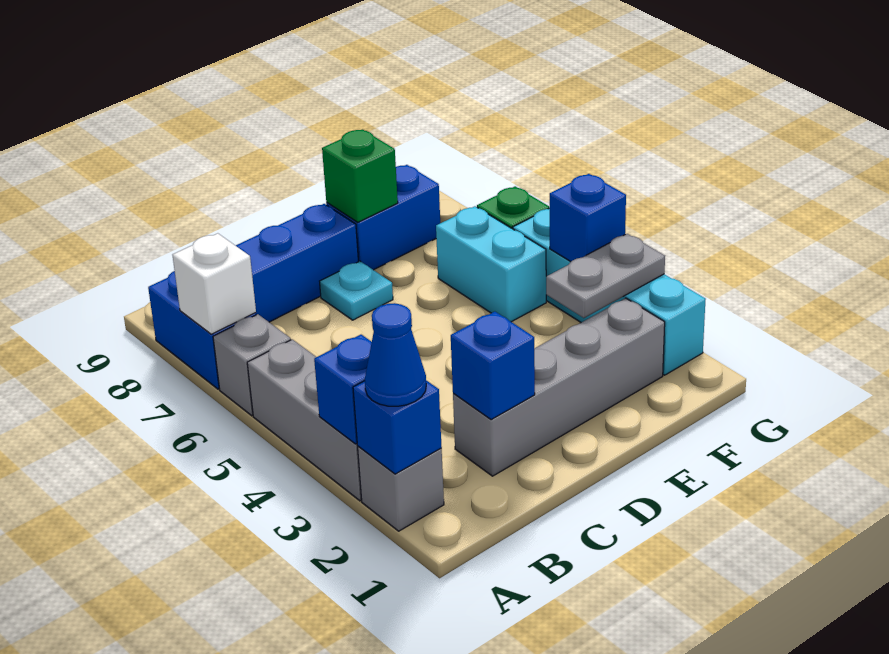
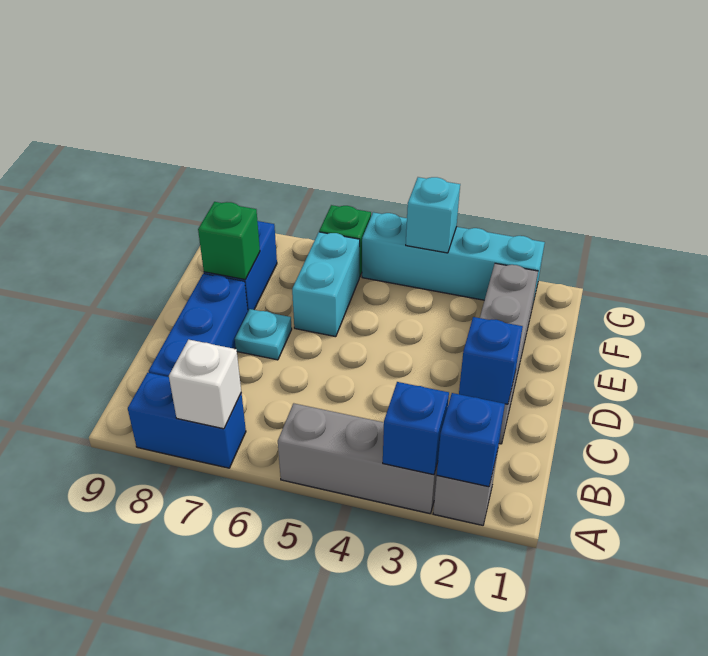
blue cone A2 level 3 -> none
grey brick A6 level 1 -> none
grey plate F3:G3 level 2 -> none
cyan brick F5:F6 level 1 -> cyan brick E6:F6 level 1
blue brick G4 level 2 -> cyan brick G4 level 2

